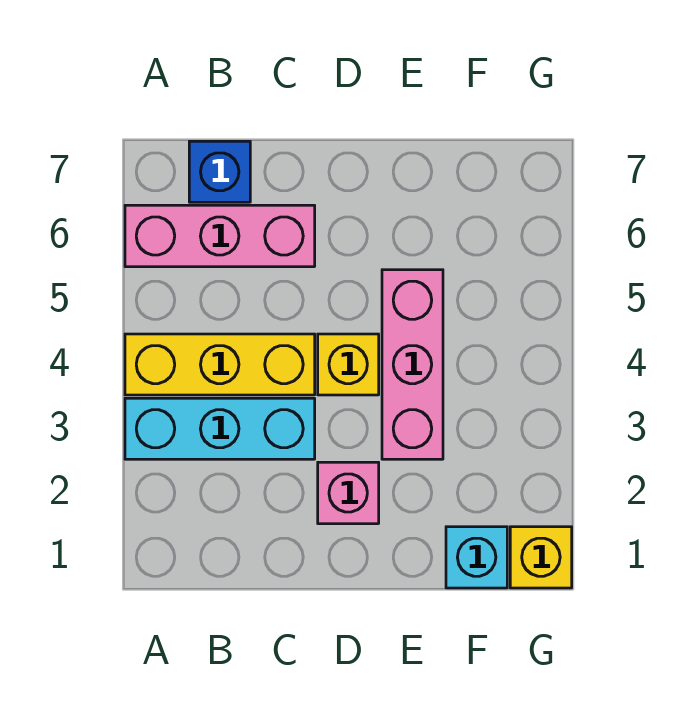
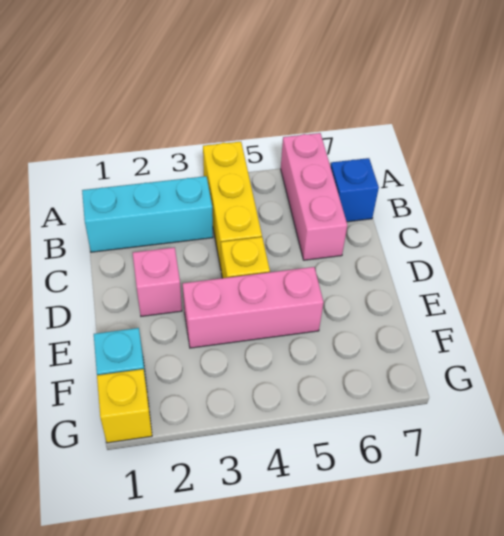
cyan brick A3:C3 level 1 -> cyan brick B1:B3 level 1

